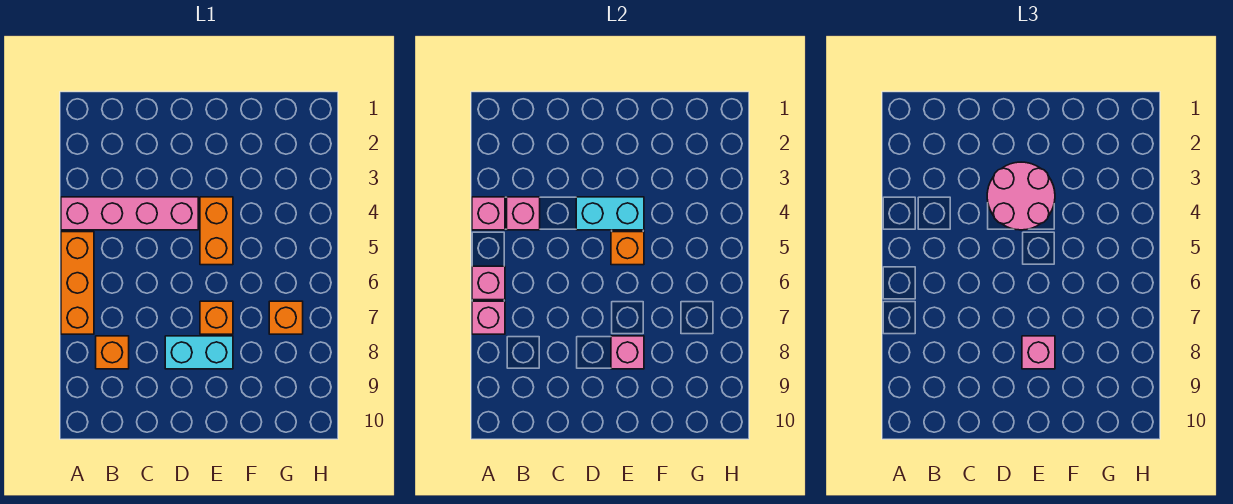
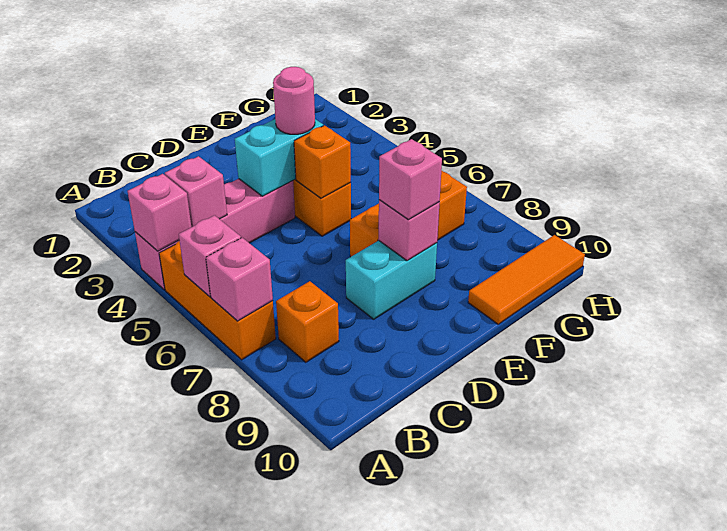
pink round brick D3:E4 level 3 -> pink round brick E4 level 3
none -> orange tile F10:H10 level 1

